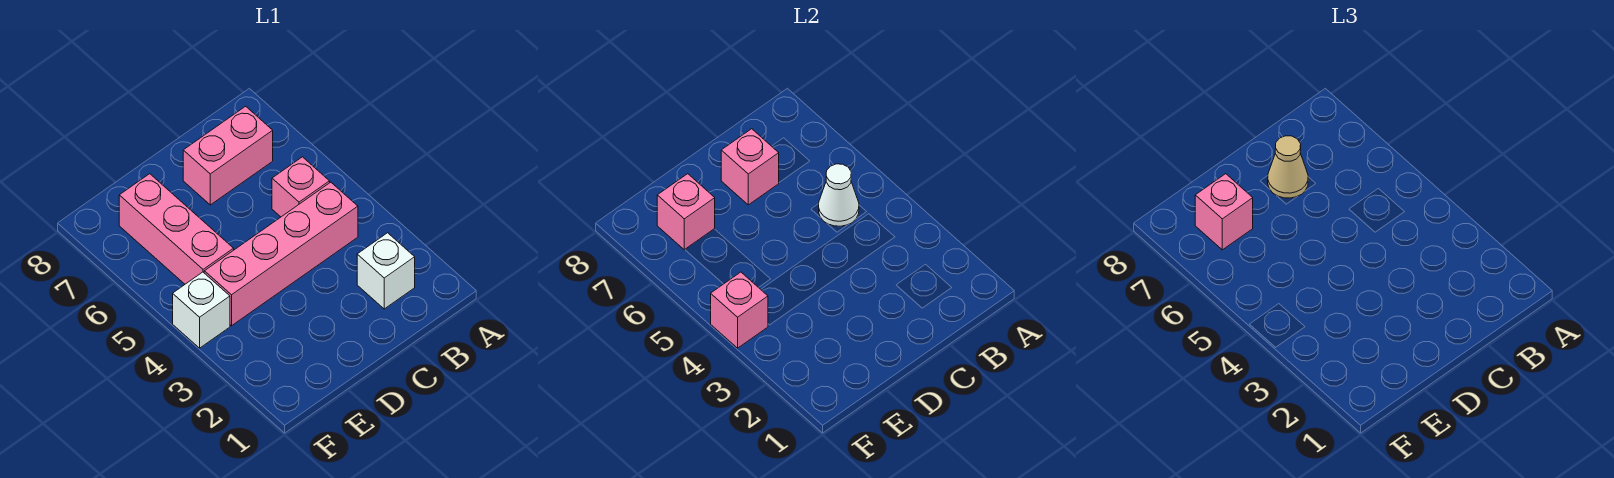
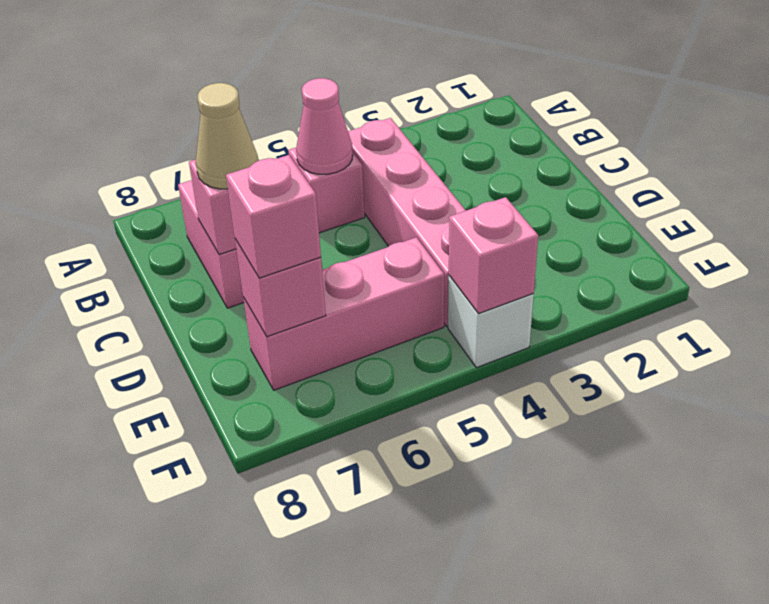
white brick B2 level 1 -> none
white cone B5 level 2 -> pink cone B5 level 2

